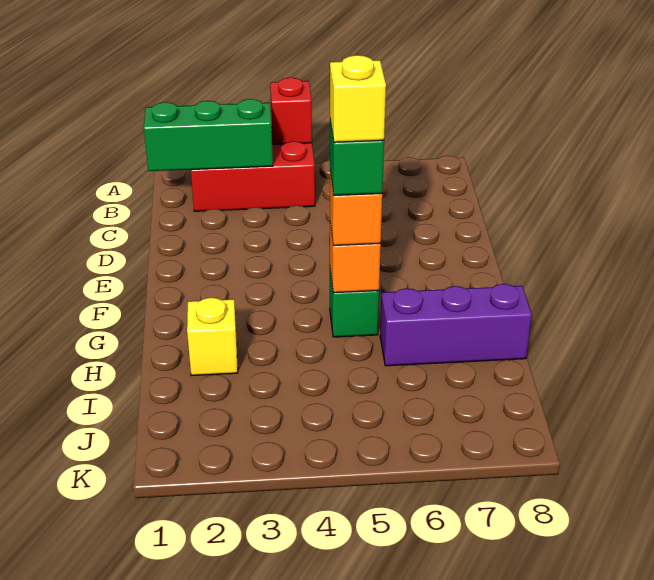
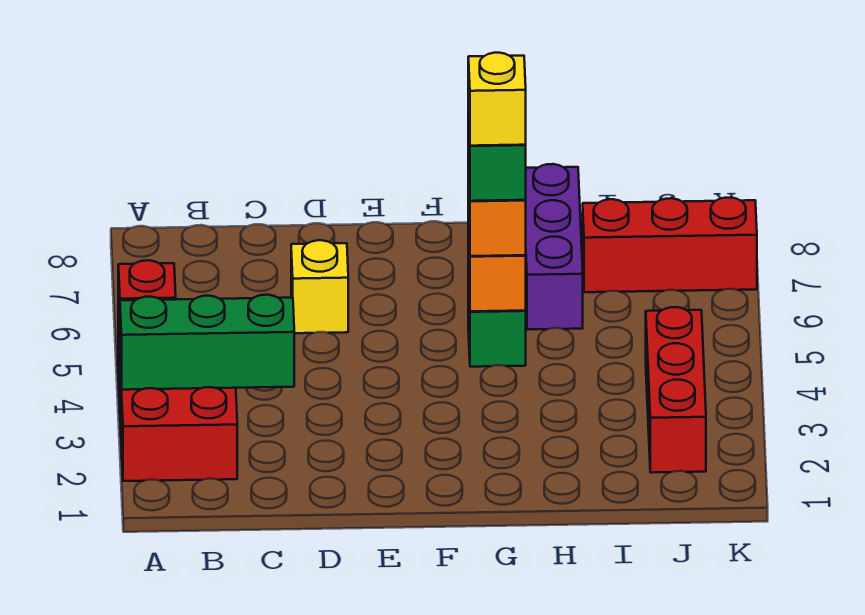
green brick B1:B3 level 2 -> green brick A3:C3 level 2
yellow brick H2 level 1 -> yellow brick D6 level 1
none -> red brick I7:K7 level 1
none -> red brick J2:J4 level 1

